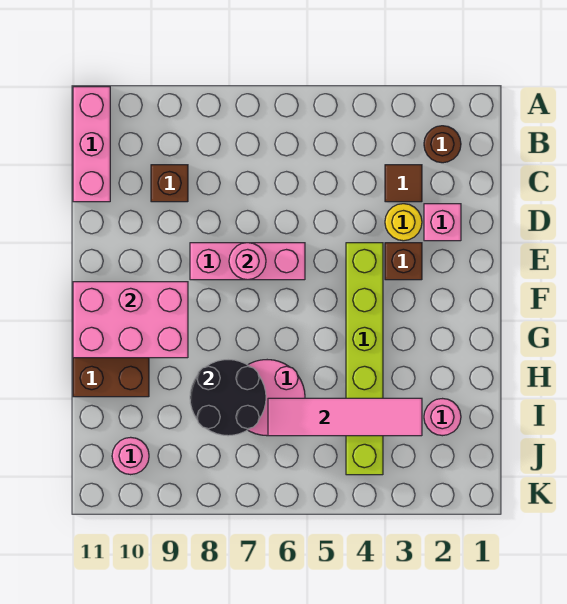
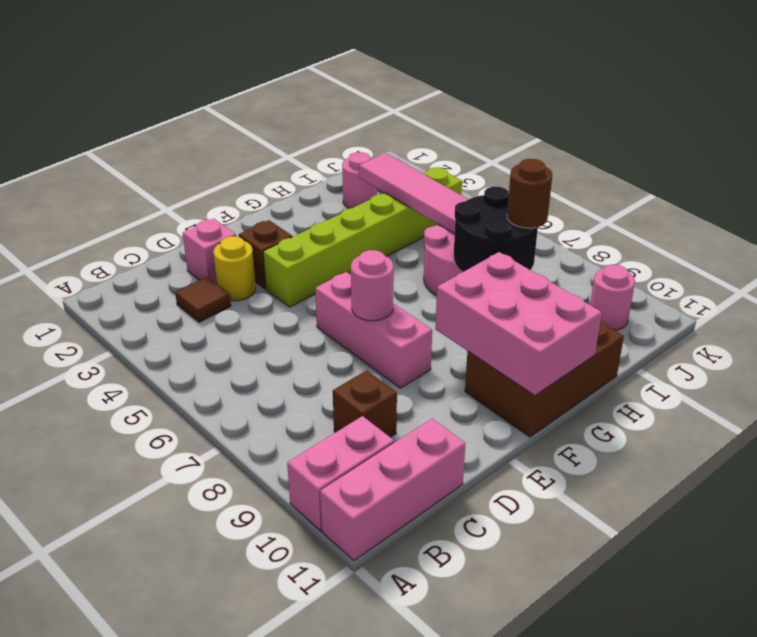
none -> pink brick A10:B10 level 1
brown round brick B2 level 1 -> brown round brick I8 level 3

